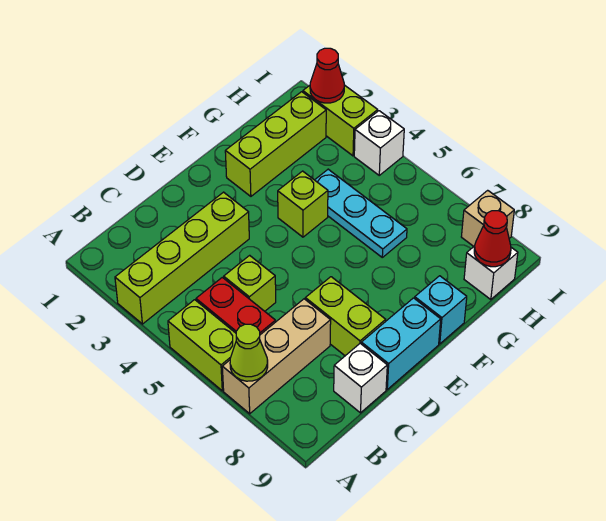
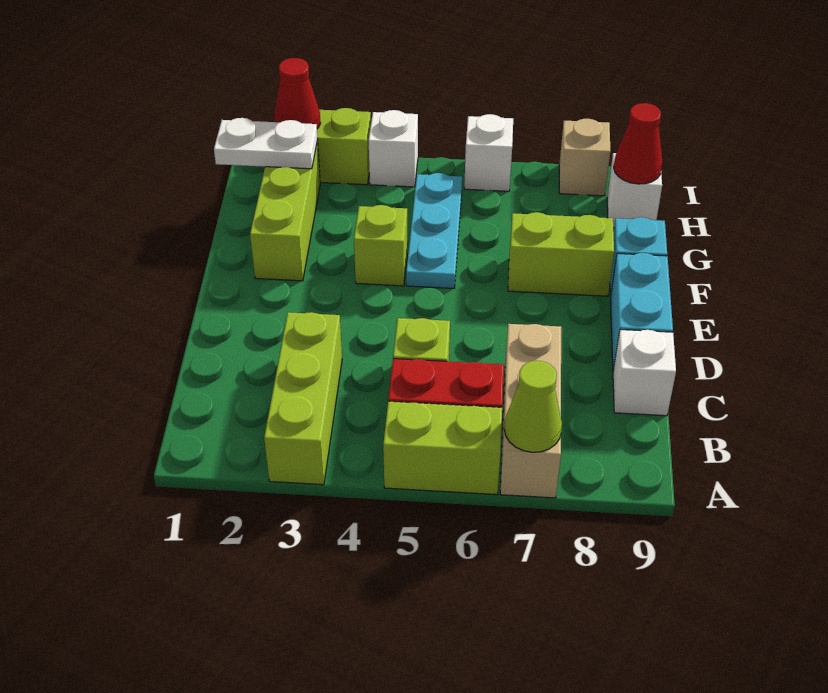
lime brick A3:D3 level 1 -> lime brick A3:C3 level 1
lime brick D7:D8 level 1 -> lime brick F7:F8 level 1
cyan plate G4:G6 level 1 -> cyan plate F5:H5 level 1
none -> white plate H1:H2 level 2
none -> white brick I6 level 1

